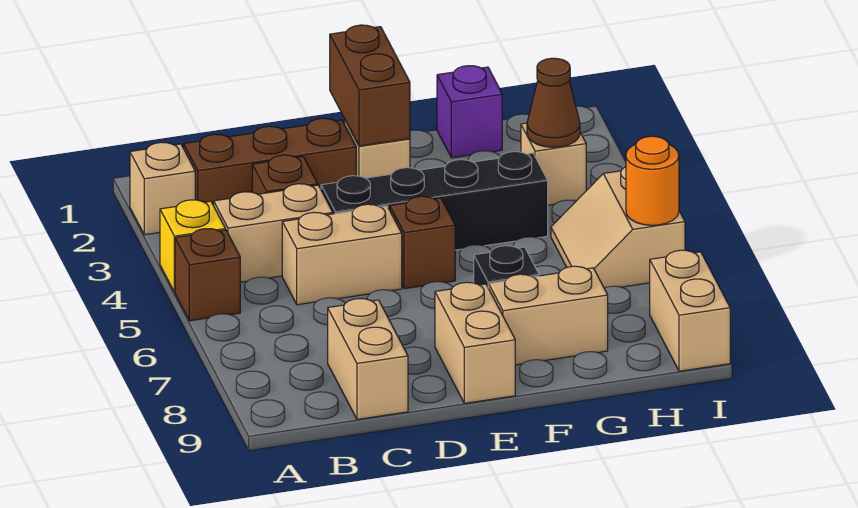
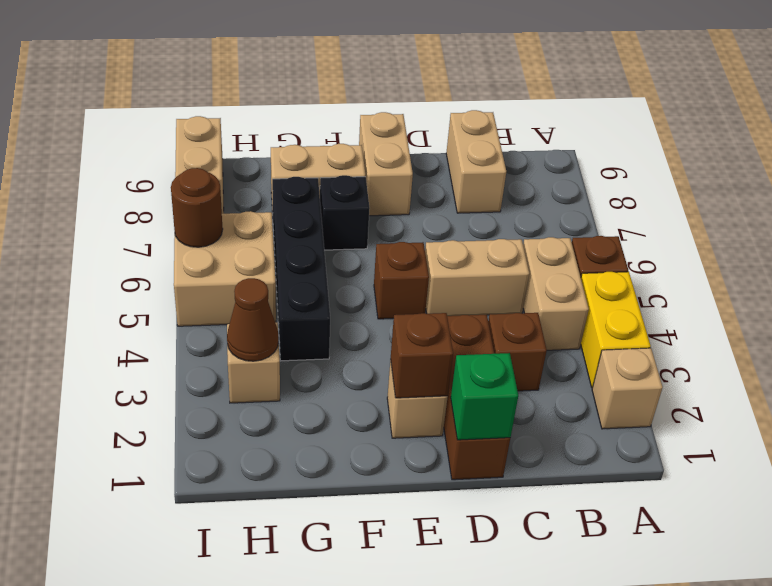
yellow brick A4 level 1 -> yellow brick A3:A4 level 1
brown brick B2:D2 level 1 -> brown brick D1:D3 level 1
tan brick B4:C4 level 1 -> tan brick B4:B5 level 1
none -> green brick D1 level 2
black brick D4:G4 level 1 -> black brick G4:G7 level 1
brown brick E1:E2 level 2 -> brown brick E2 level 2
purple brick G1 level 1 -> none
tan slope H5:I6 level 1 top I -> tan brick H5:I6 level 1
orange round brick I6 level 2 -> brown round brick I6 level 2

